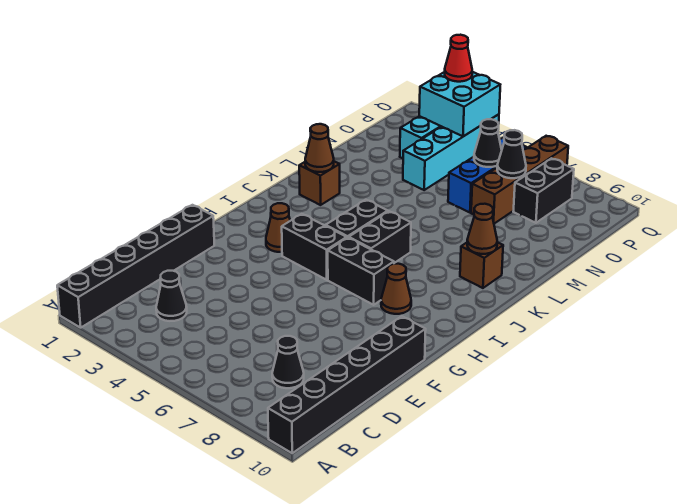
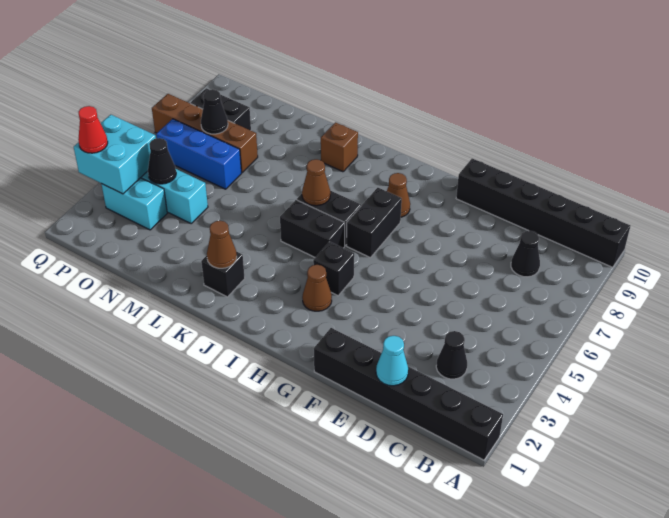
none -> cyan cone D1 level 2
black brick H4:H5 level 1 -> black brick H4 level 1
brown brick K2 level 1 -> black brick K2 level 1
brown cone K9 level 2 -> brown cone J6 level 2
black cone O6 level 2 -> black cone O4 level 2

